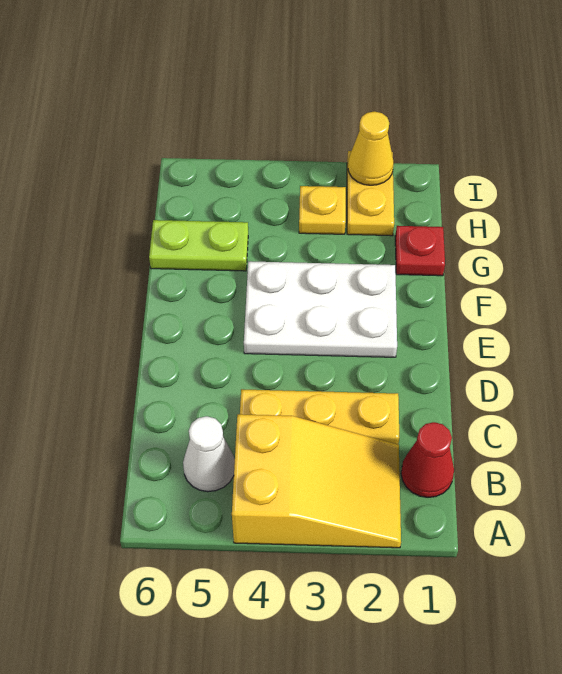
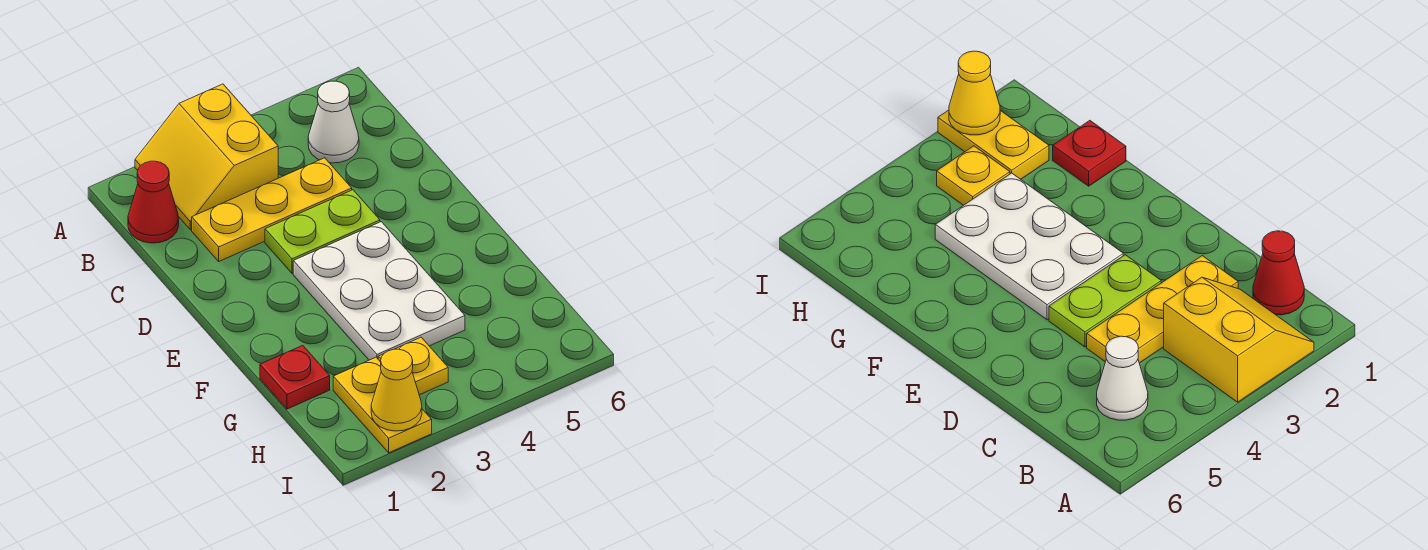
yellow slope A2:B4 level 1 top 4 -> yellow slope A2:B3 level 1 top 3
white plate E2:F4 level 1 -> white plate E3:G4 level 1
lime plate G5:G6 level 1 -> lime plate D3:D4 level 1

